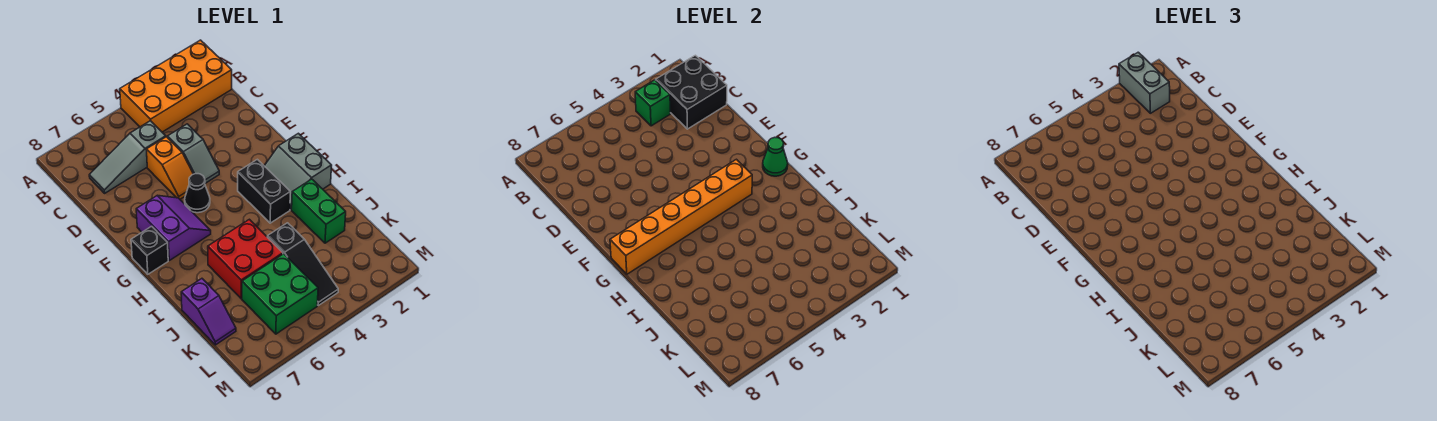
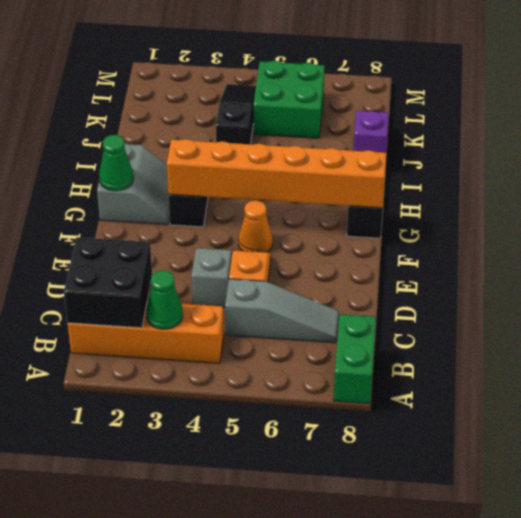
orange brick A1:B4 level 1 -> orange brick B1:B4 level 1
grey brick A2:B2 level 3 -> none
green brick B3 level 2 -> green cone B3 level 2
black cone F5 level 1 -> orange cone F5 level 1
purple slope F6:G7 level 1 top 7 -> none
green brick I2:J2 level 1 -> green brick A8:B8 level 1
red brick I5:J6 level 1 -> none

